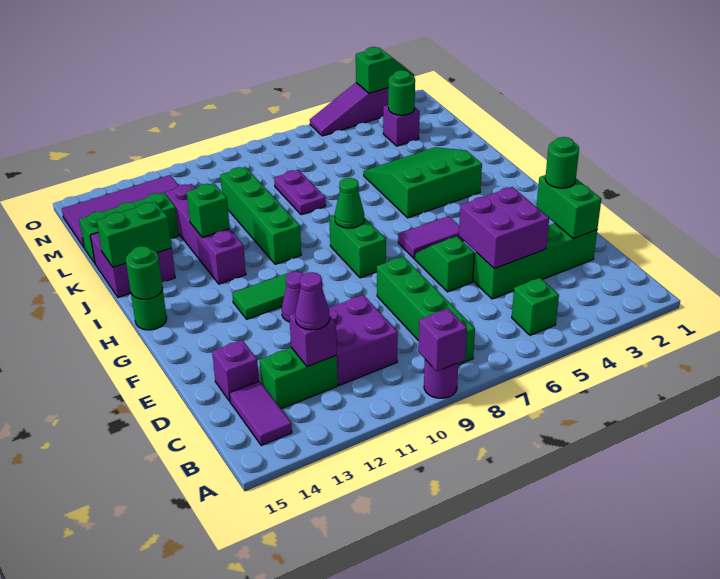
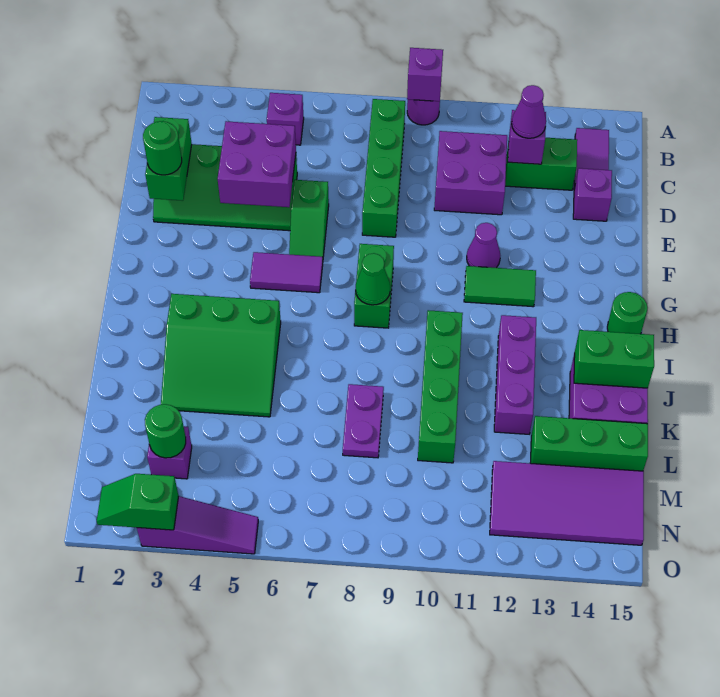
green brick B5 level 1 -> purple brick B5 level 1
green round brick H15 level 2 -> none
purple brick I12:L12 level 1 -> purple brick I12:K12 level 1
green brick J12 level 2 -> none

